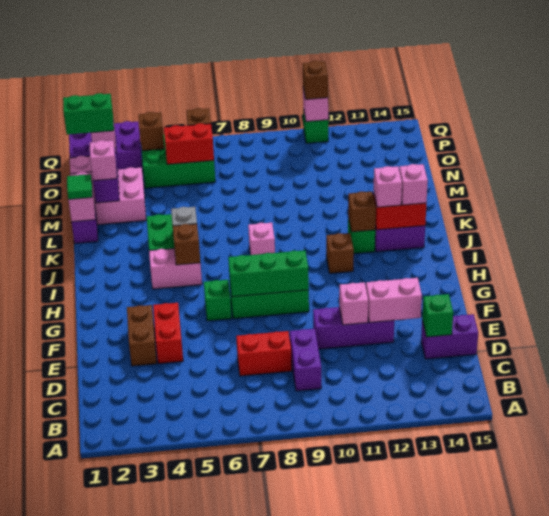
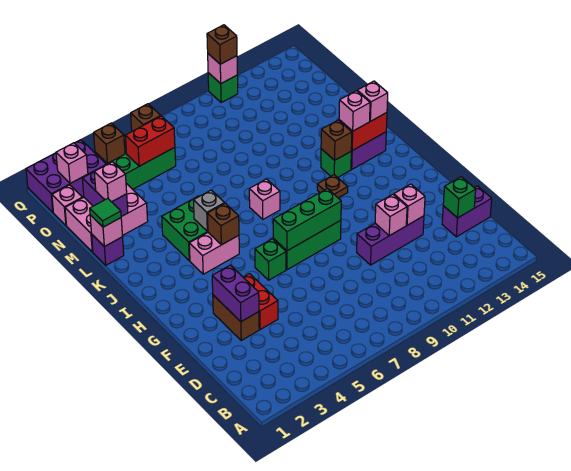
purple brick C9:D9 level 1 -> purple brick E3:F3 level 2
red brick D7:D8 level 1 -> none
pink brick E12:E13 level 2 -> pink brick E12 level 2
brown brick I11 level 1 -> brown plate I11 level 1
green brick P1:P2 level 3 -> none

